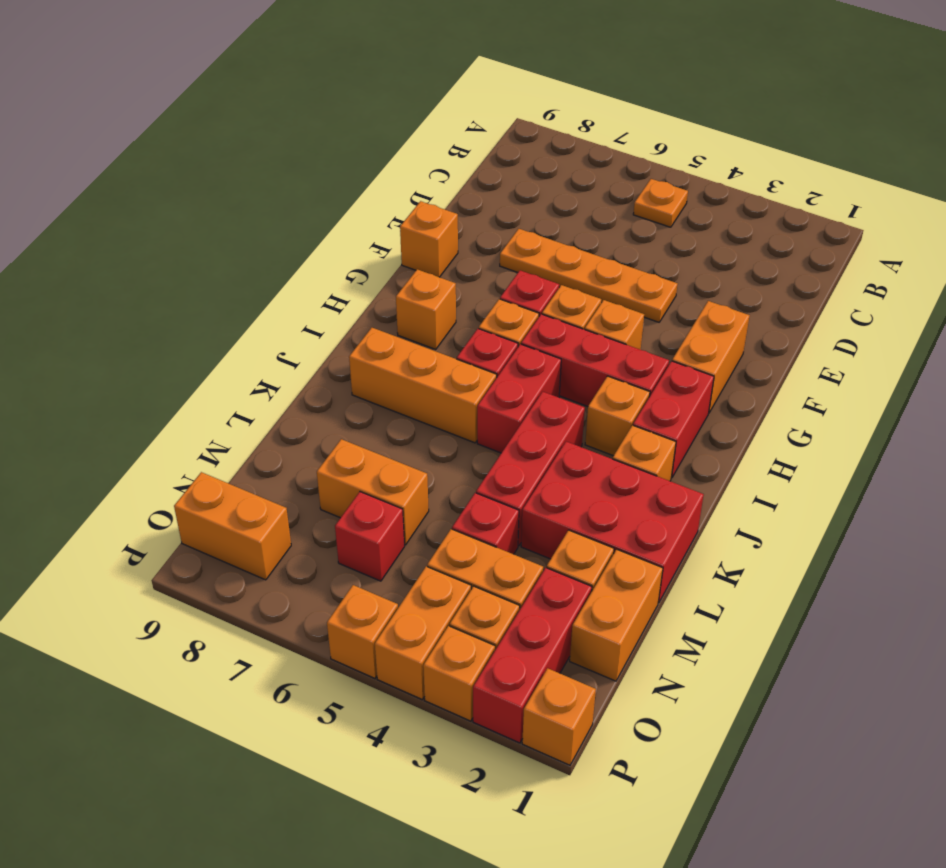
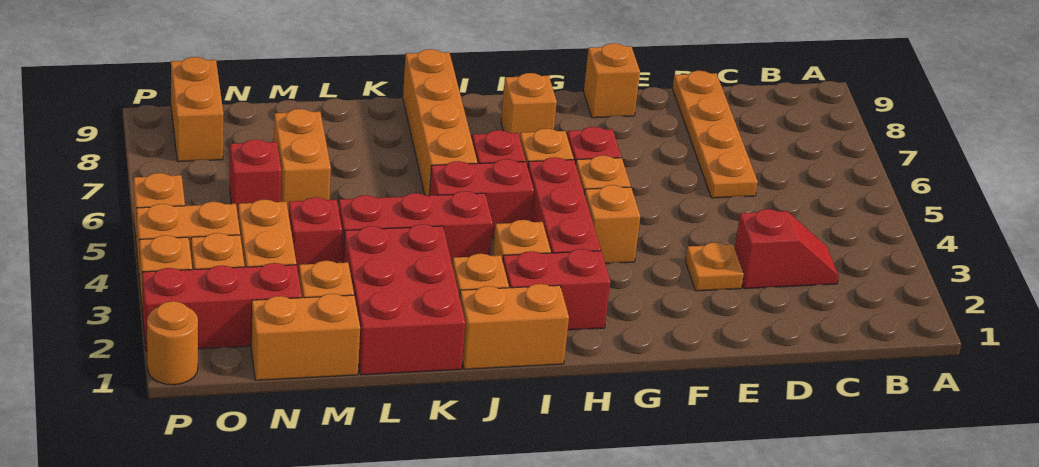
orange plate B5 level 1 -> orange plate E3 level 1
none -> red slope C3:D3 level 1 top D
orange plate E4:E7 level 1 -> orange plate D6:D9 level 1
orange brick F2:G2 level 1 -> orange brick I1:J1 level 1
orange brick J6:J8 level 1 -> orange brick J6:J9 level 1
orange brick P1 level 1 -> orange round brick P1 level 1

